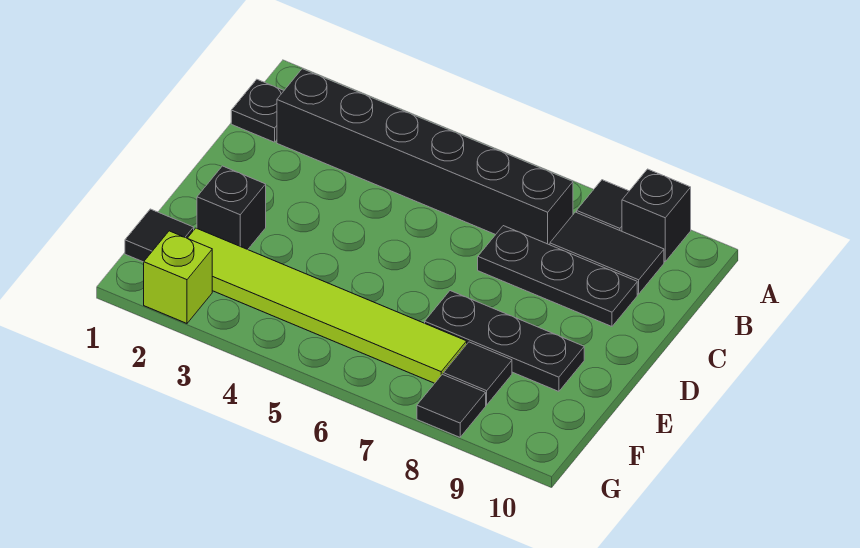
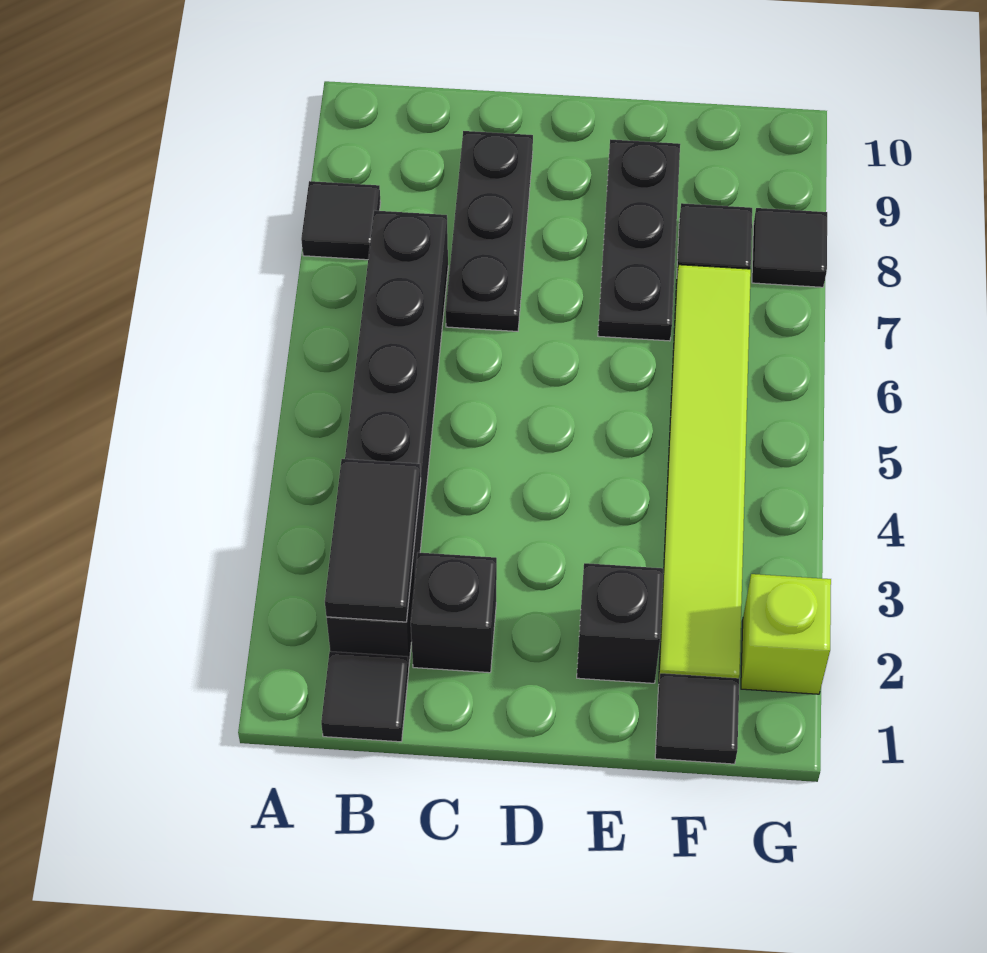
black brick A9 level 1 -> black brick C2 level 1
black plate B1 level 1 -> black tile B1 level 1
black tile B8:B9 level 1 -> black tile B2:B3 level 2

